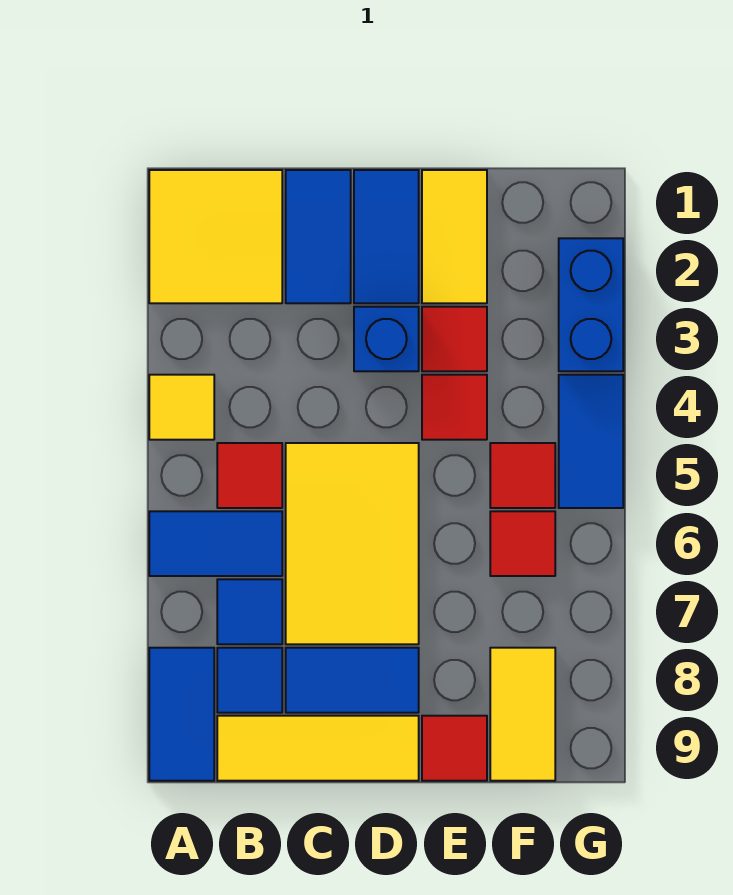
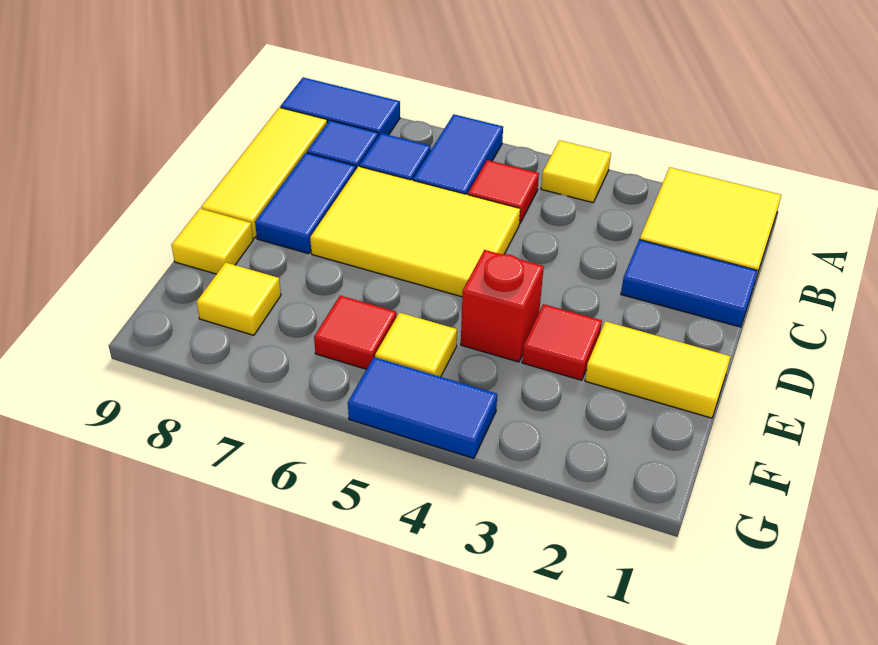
blue tile D1:D2 level 1 -> none
blue brick D3 level 1 -> none
red tile E4 level 1 -> red brick E4 level 1
red tile E9 level 1 -> yellow tile E9 level 1
red tile F5 level 1 -> yellow tile F5 level 1
yellow tile F8:F9 level 1 -> yellow tile F8 level 1
blue brick G2:G3 level 1 -> none

